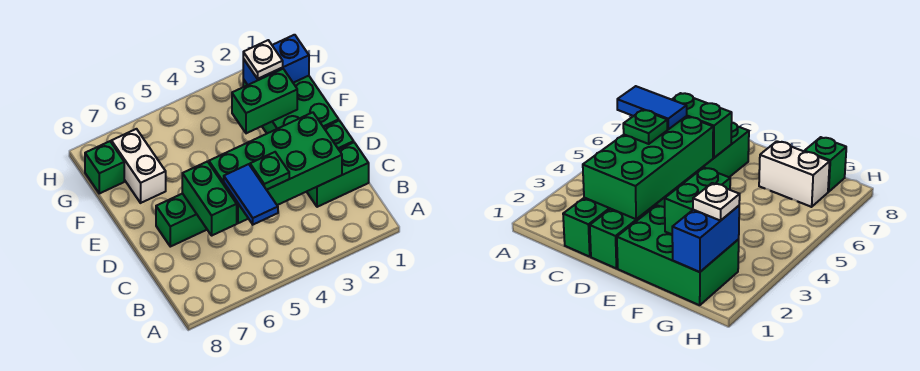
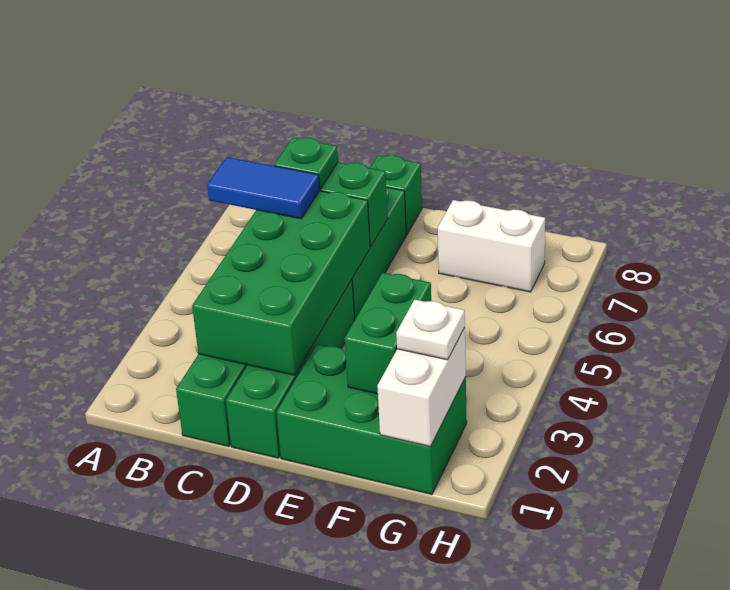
green plate C4 level 3 -> green plate C6 level 3
blue brick G1:G2 level 2 -> white brick G1:G2 level 2
green brick G8 level 1 -> green brick D8 level 1

